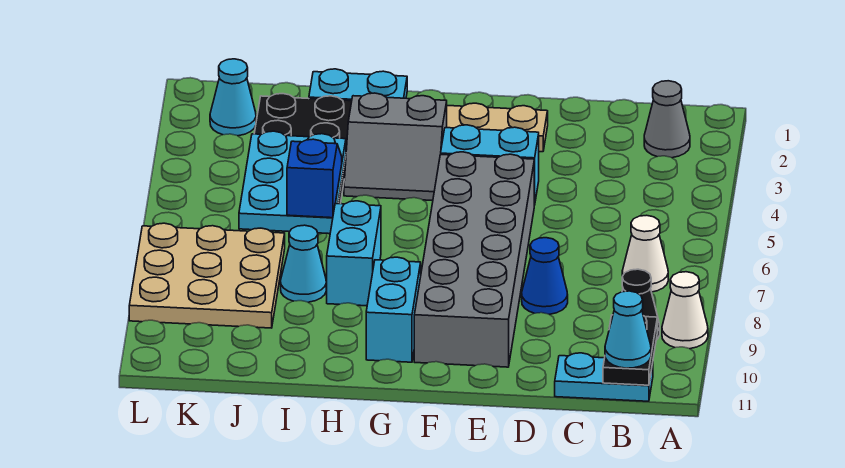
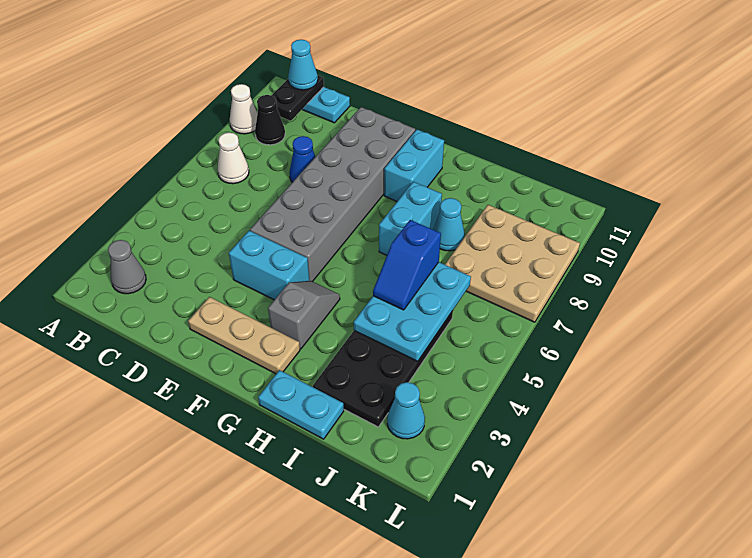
grey slope G3:H4 level 1 top 3 -> grey slope G3:G4 level 1 top 3

